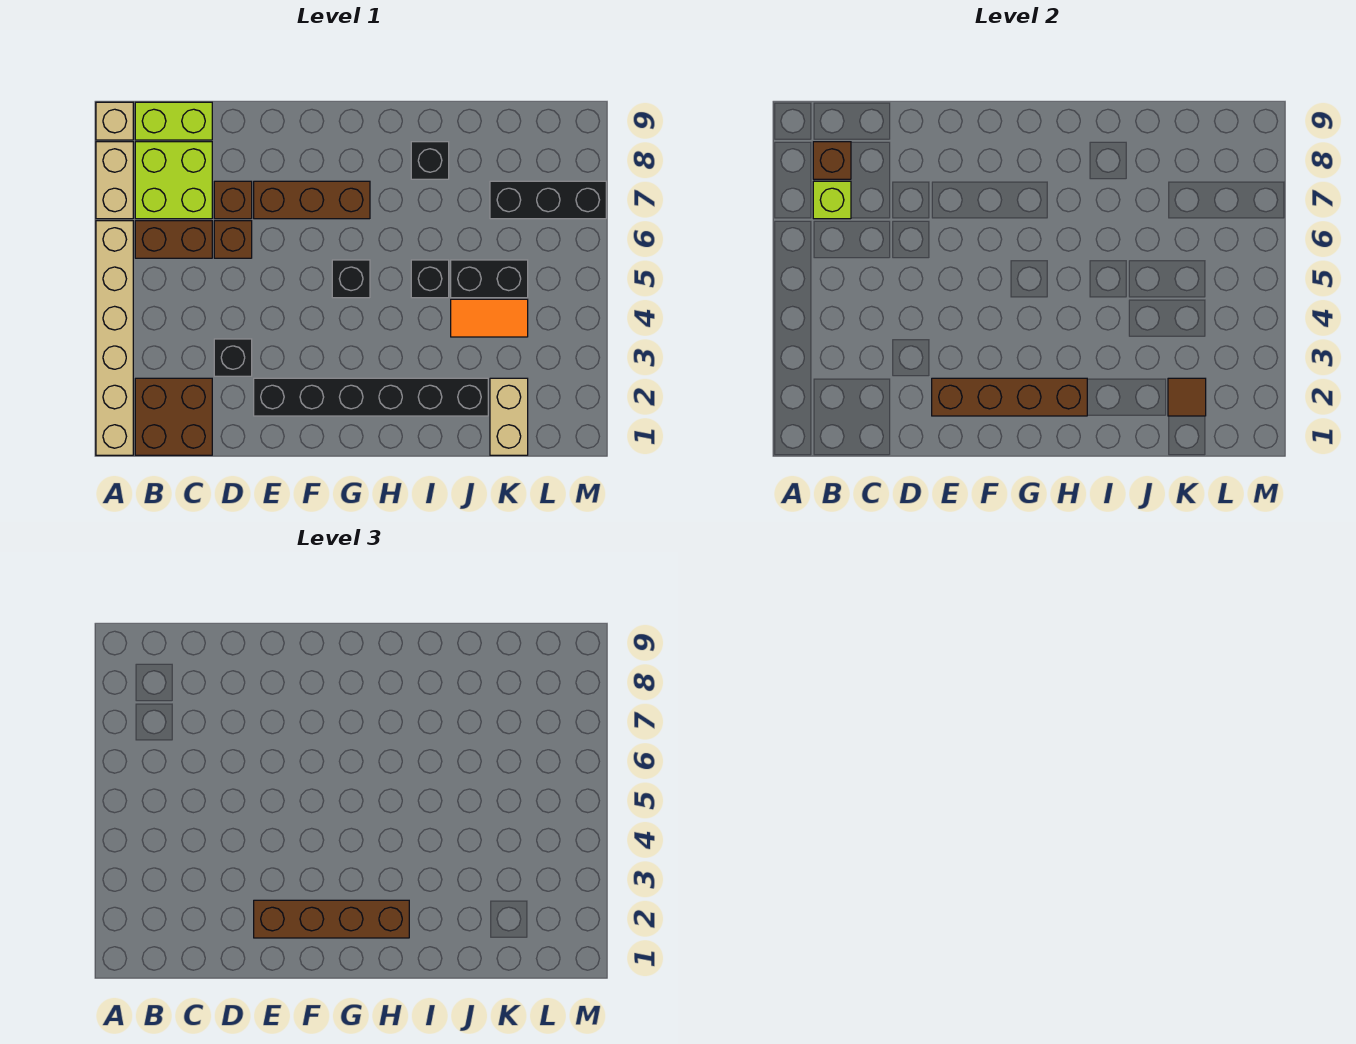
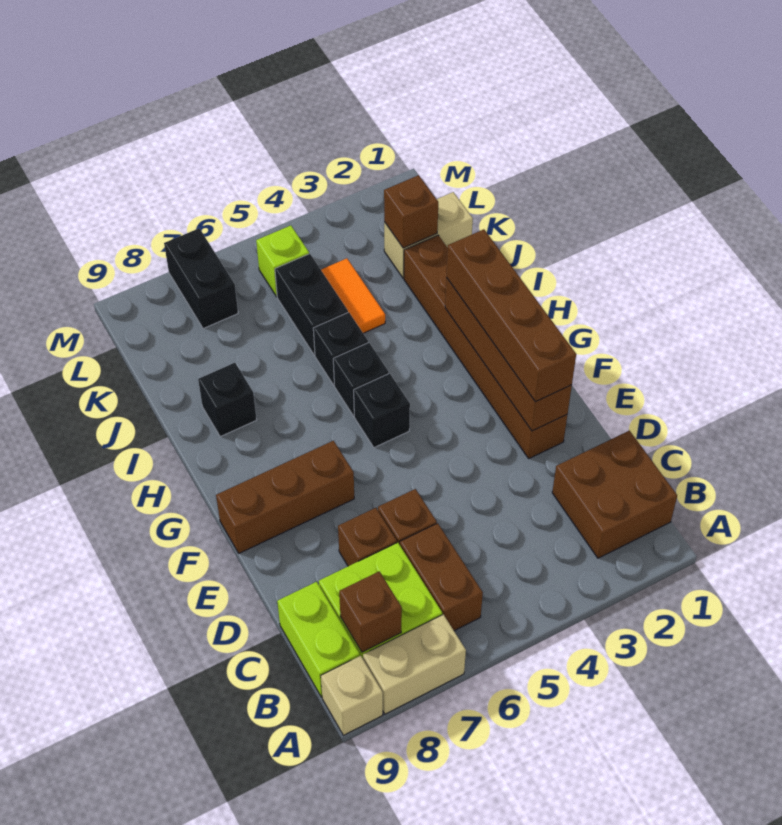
tan brick A1:A6 level 1 -> none
lime brick B7 level 2 -> lime brick L5 level 1
black brick D3 level 1 -> black brick H5 level 1
black brick E2:J2 level 1 -> brown brick E2:J2 level 1
brown brick E7:G7 level 1 -> brown brick F7:F9 level 1
brown tile K2 level 2 -> brown brick K2 level 2
black brick K7:M7 level 1 -> black brick L7:M7 level 1

